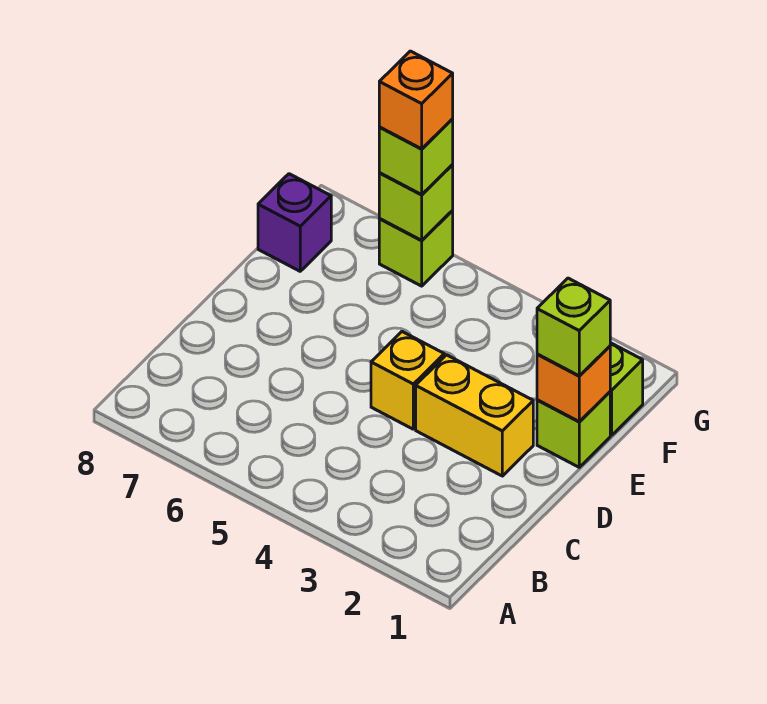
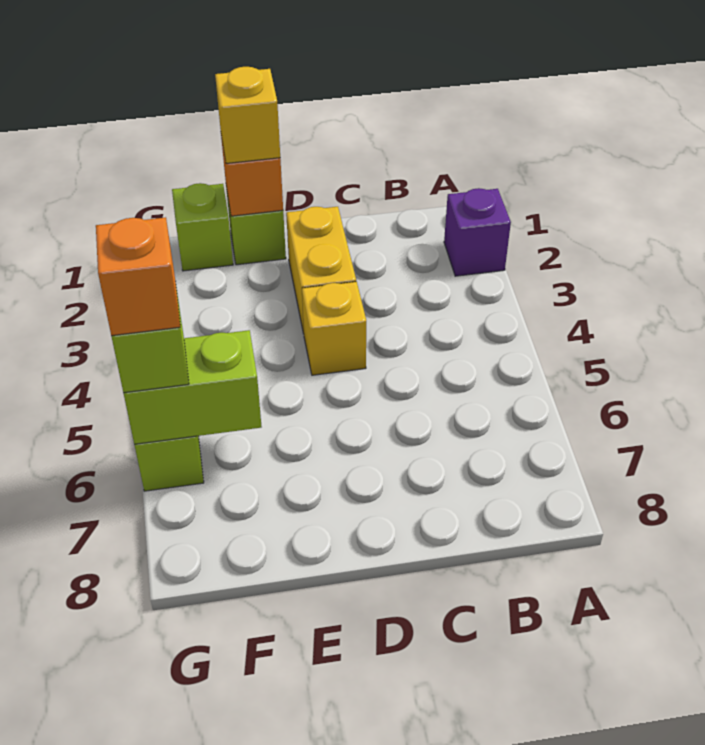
lime brick E1 level 3 -> yellow brick E1 level 3
purple brick F8 level 1 -> purple brick A2 level 1
lime brick G6 level 2 -> lime brick F6:G6 level 2

